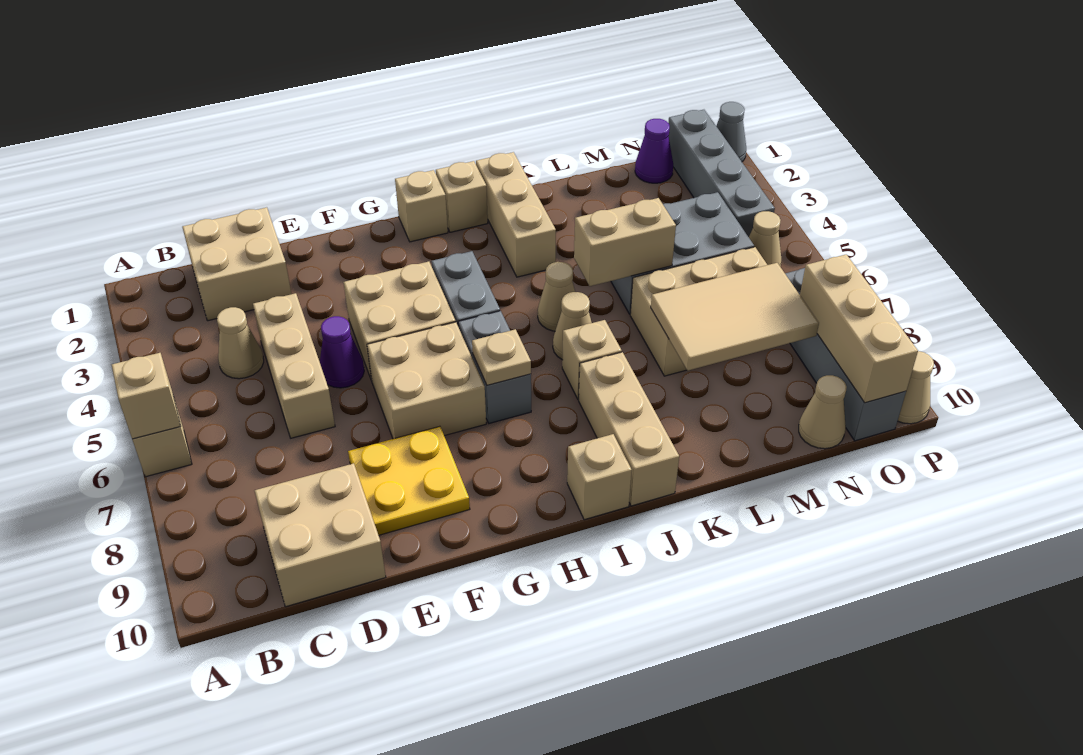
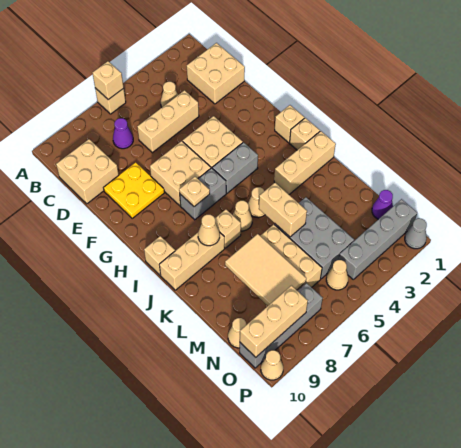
purple cone E5 level 1 -> purple cone C7 level 1
none -> tan cone J8 level 2

